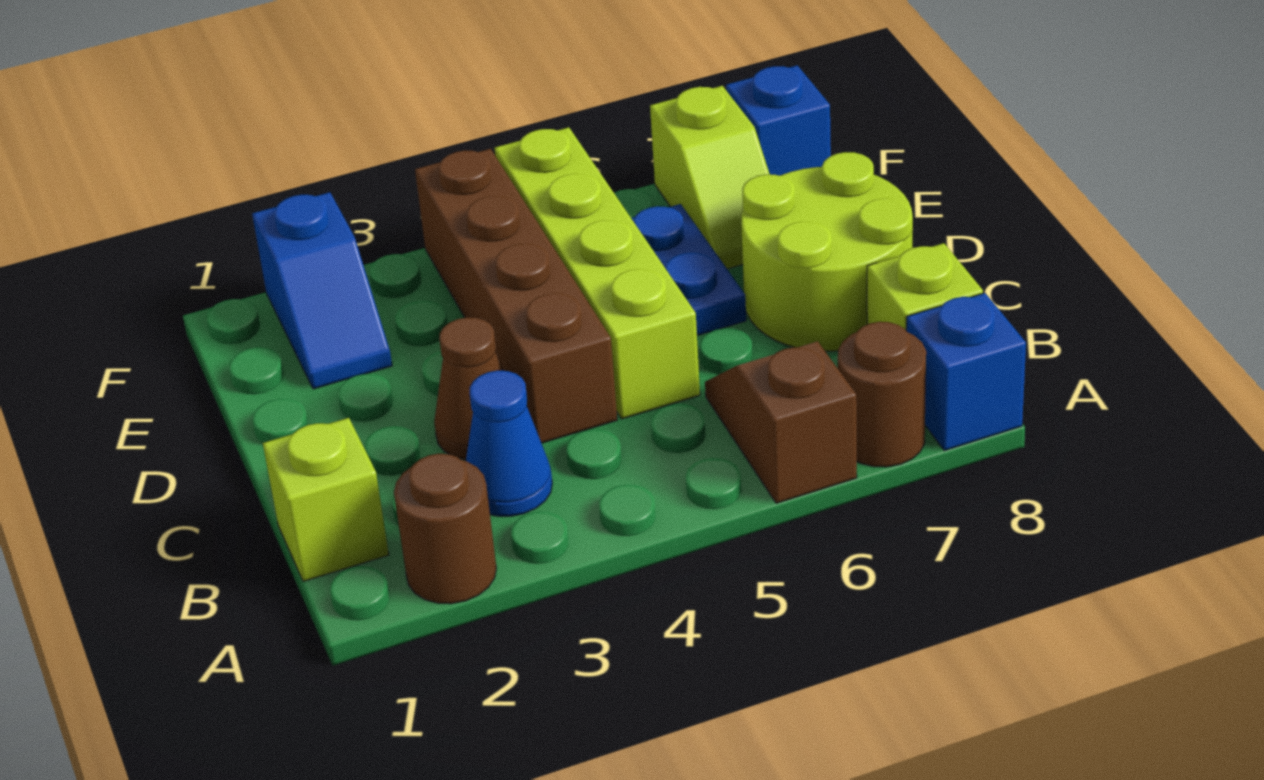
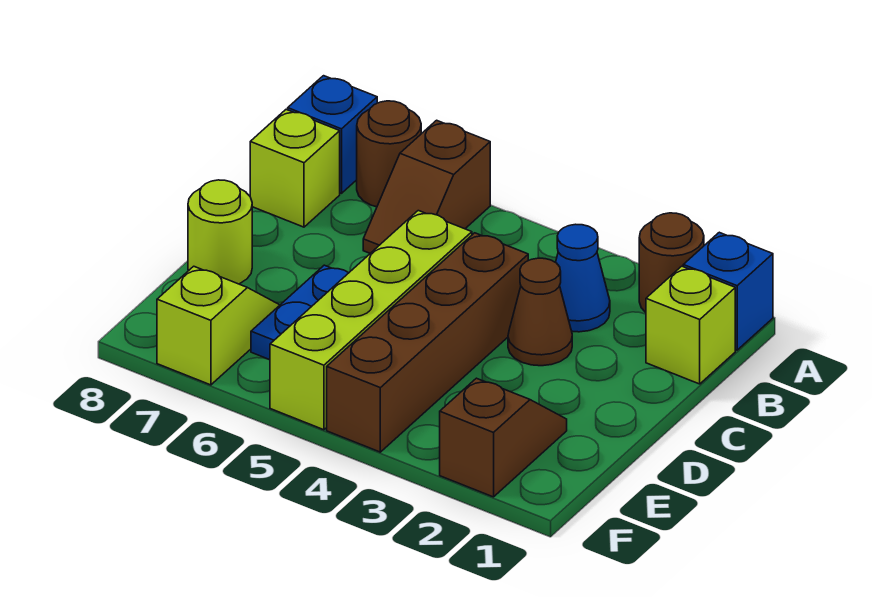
lime round brick C7:D8 level 1 -> lime round brick D8 level 1
blue slope E2:F2 level 1 top F -> brown slope E2:F2 level 1 top F
blue brick F8 level 1 -> blue brick A1 level 1

